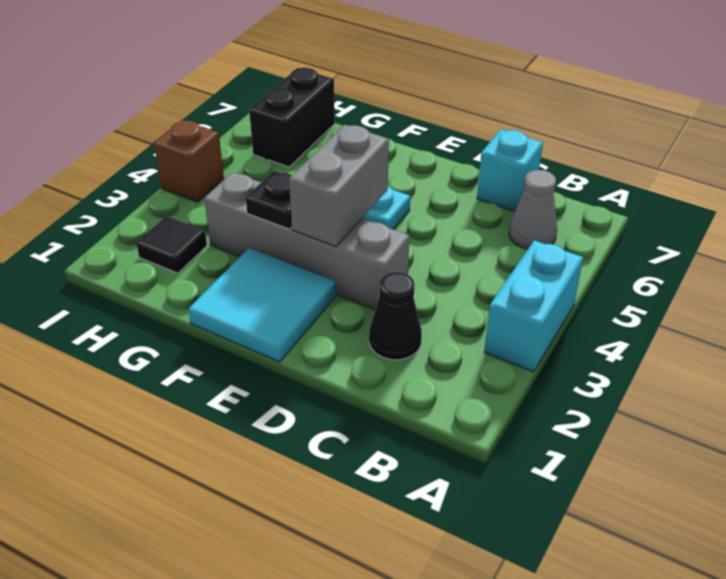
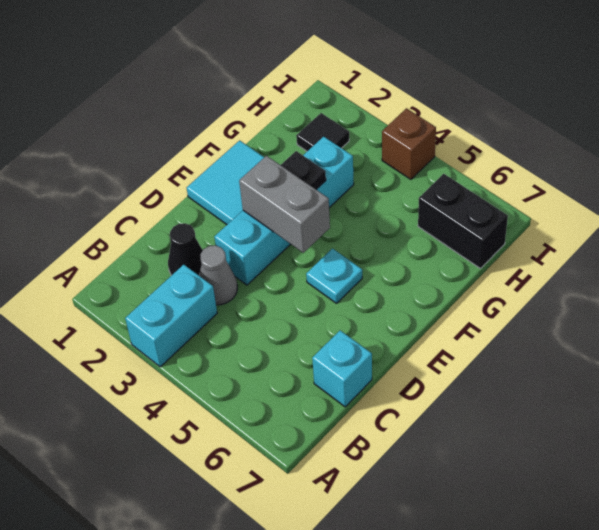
cyan brick A3:A4 level 1 -> cyan brick A3:B3 level 1
grey cone B6 level 1 -> grey cone C3 level 1
grey brick D3:G3 level 1 -> cyan brick D3:G3 level 1

